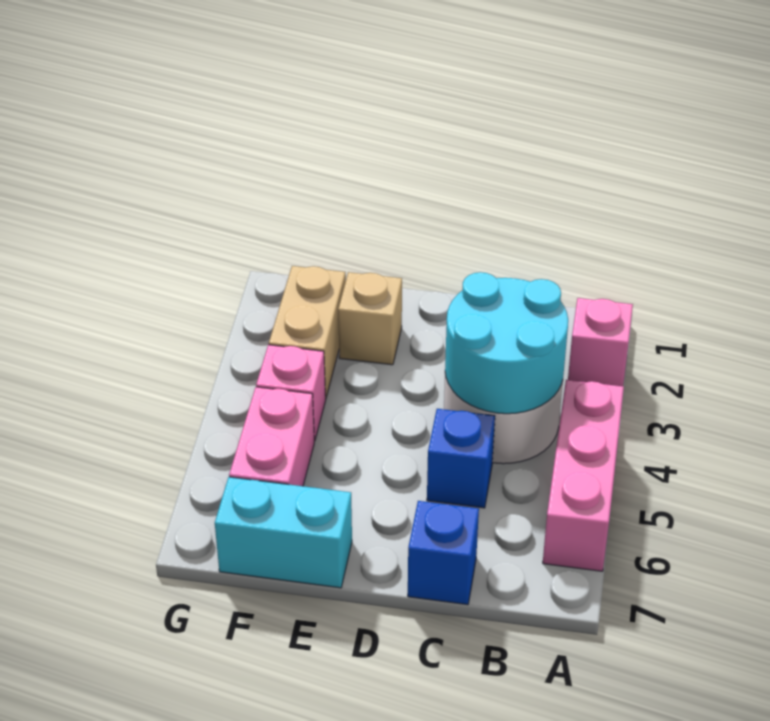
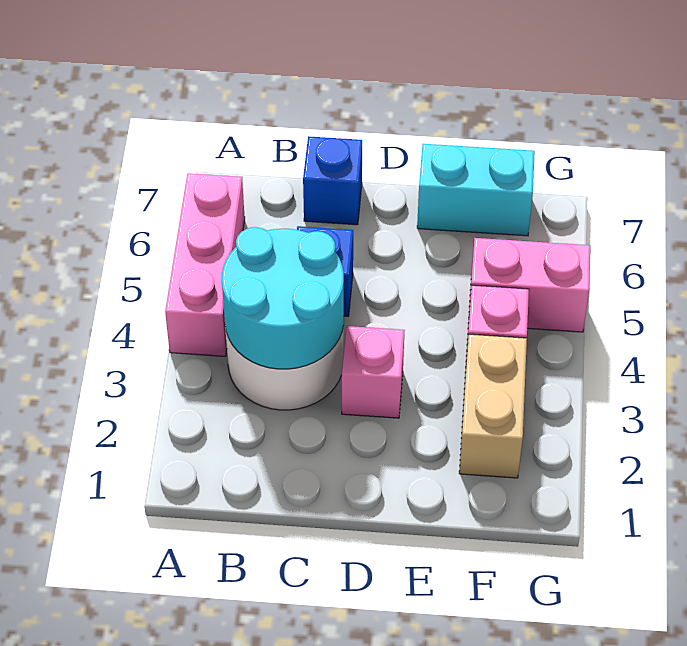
pink brick A2 level 1 -> pink brick D3 level 1
tan brick E2 level 1 -> none
pink brick F5:F6 level 1 -> pink brick F5:G5 level 1

